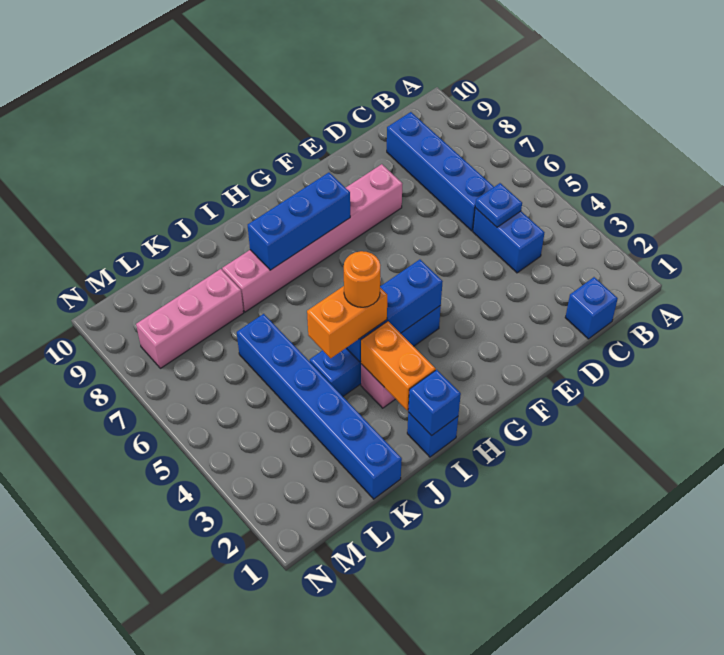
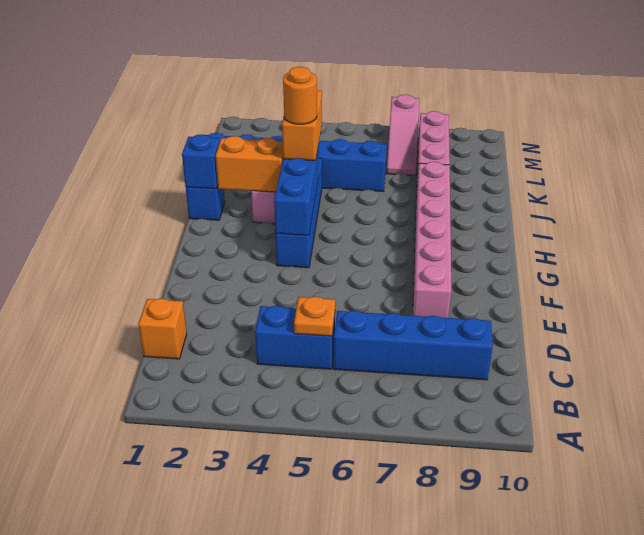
blue brick C1 level 1 -> orange brick C1 level 1
blue plate C5 level 2 -> orange plate C5 level 2
blue brick G8:I8 level 2 -> none
none -> pink slope L7:N7 level 1 top N

